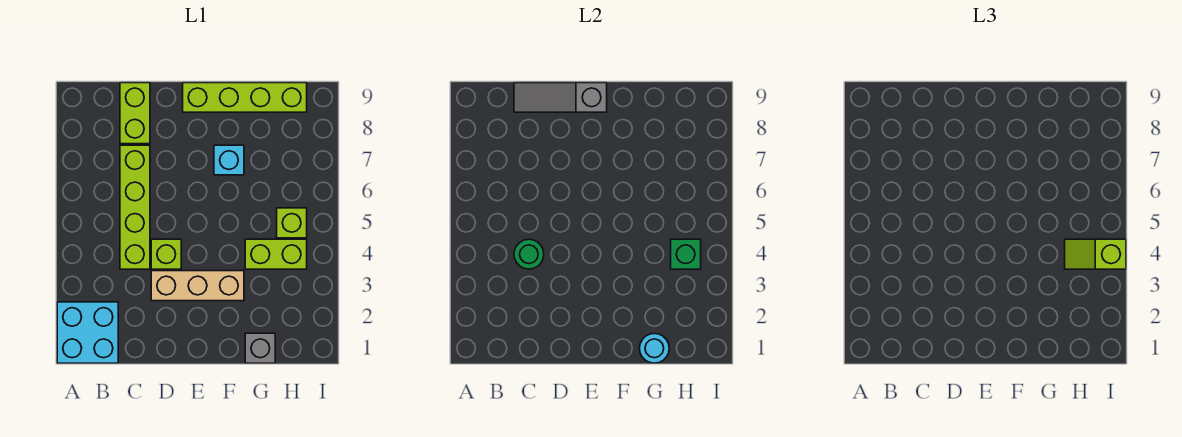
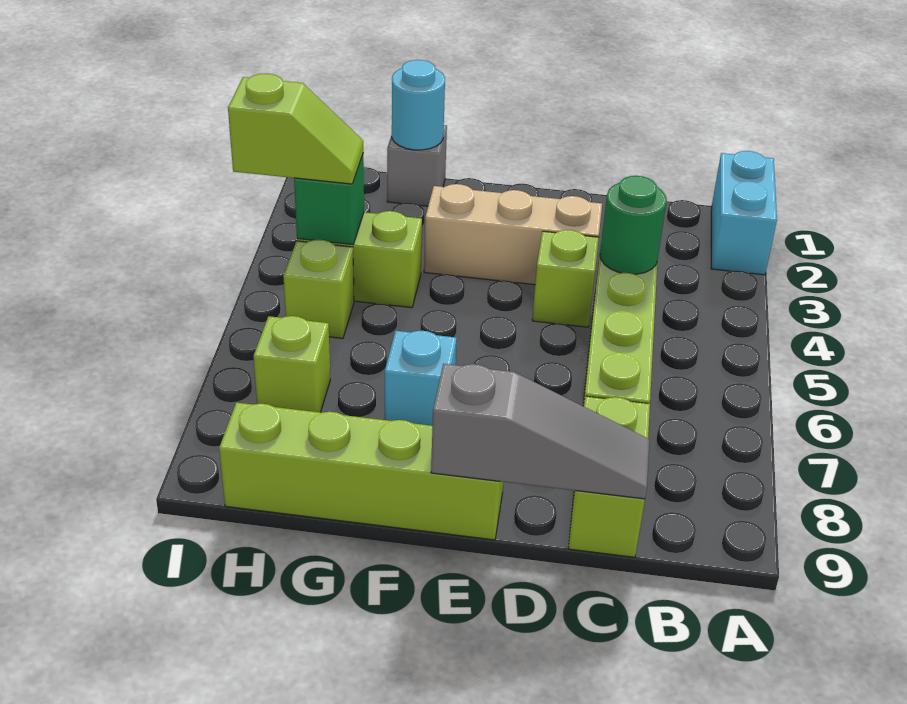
cyan brick A1:B2 level 1 -> cyan brick A1:A2 level 1
none -> lime brick H7 level 1

